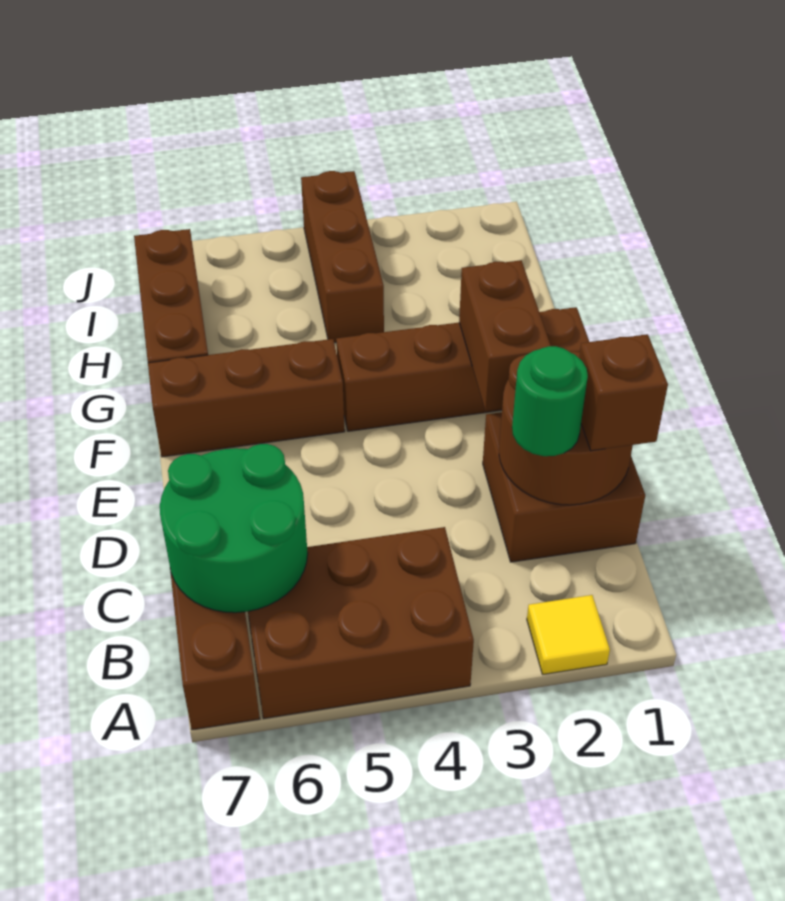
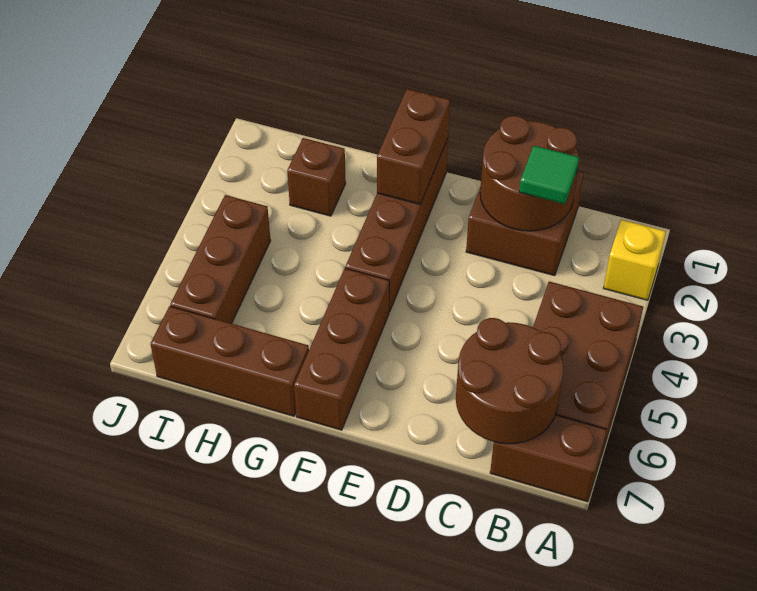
yellow tile A2 level 1 -> yellow brick A2 level 1
green round brick B6:C7 level 2 -> brown round brick B6:C7 level 2
brown brick C1 level 3 -> brown brick H2 level 1
green round brick C2 level 3 -> green tile C2 level 3
brown brick E2:F2 level 2 -> brown brick F1:F2 level 2
brown brick H4:J4 level 1 -> brown brick I4:I6 level 1

